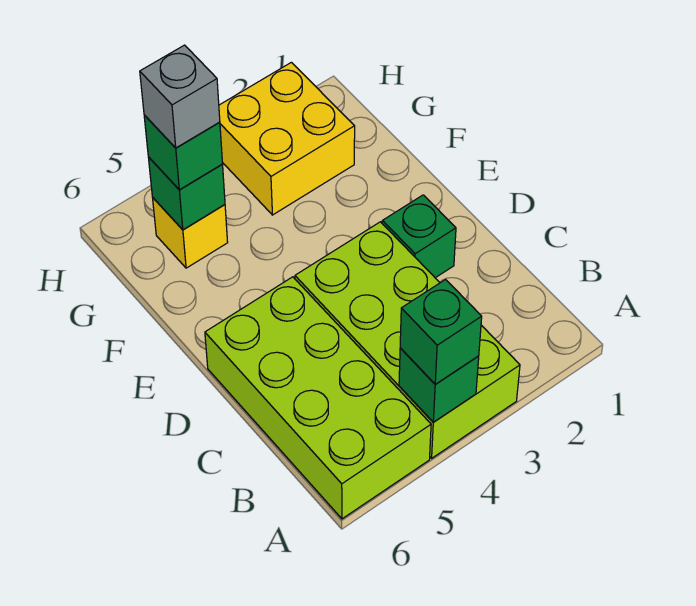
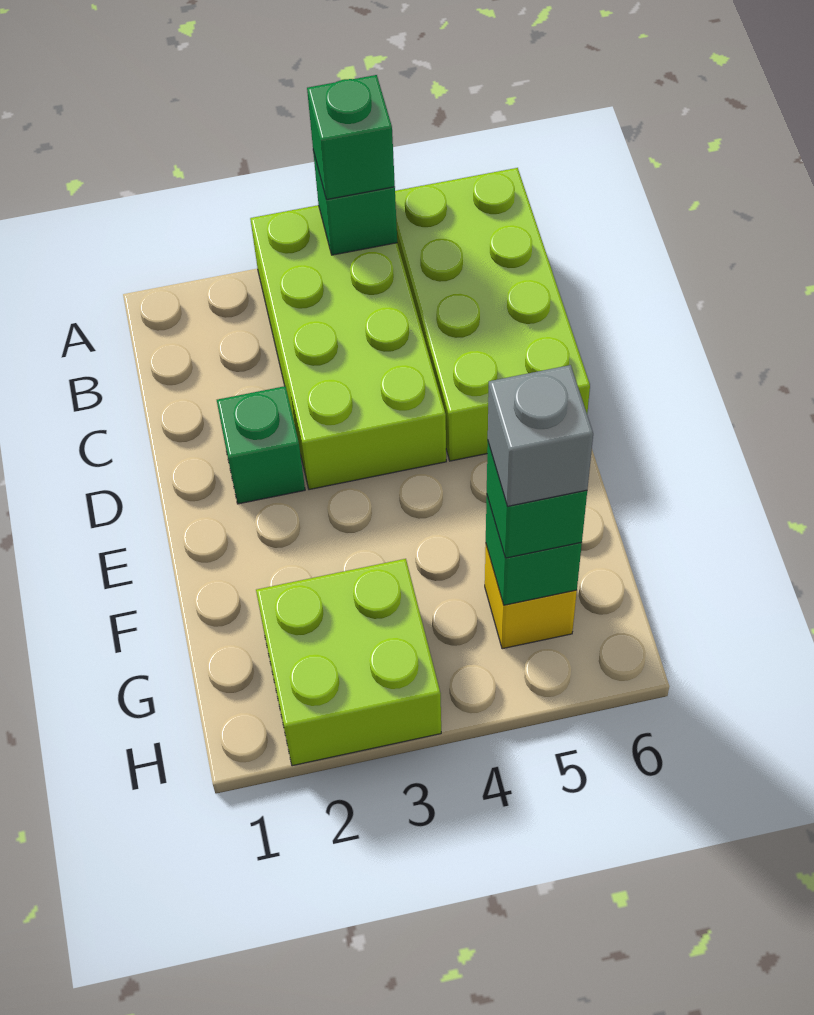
yellow brick G2:H3 level 1 -> lime brick G2:H3 level 1

